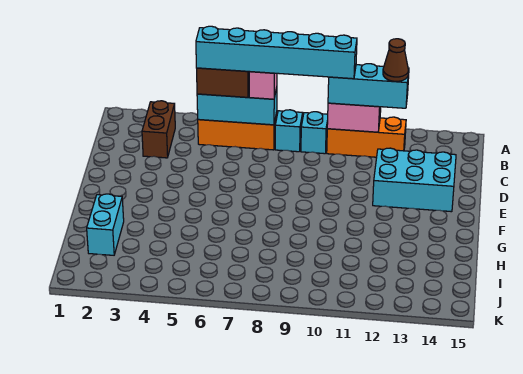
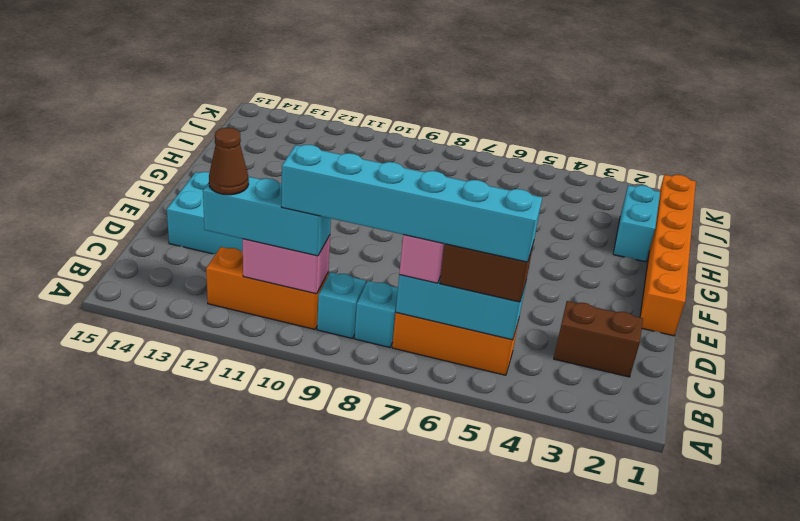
brown brick B3:C3 level 1 -> brown brick C2:C3 level 1
none -> orange brick E1:J1 level 1

